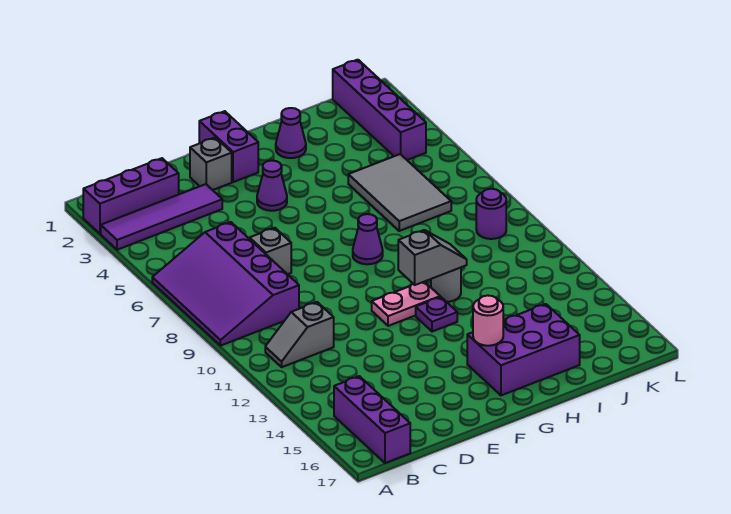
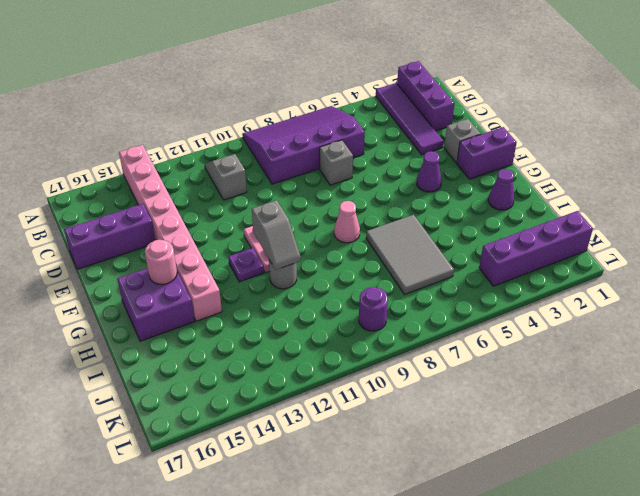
none -> pink brick A14:H14 level 1
purple brick B15:B17 level 1 -> purple brick D15:D17 level 1
purple cone G8 level 1 -> pink cone G8 level 1
purple brick G15:I16 level 1 -> purple brick G15:H16 level 1
grey tile I5:J7 level 1 -> grey tile H6:J7 level 1

